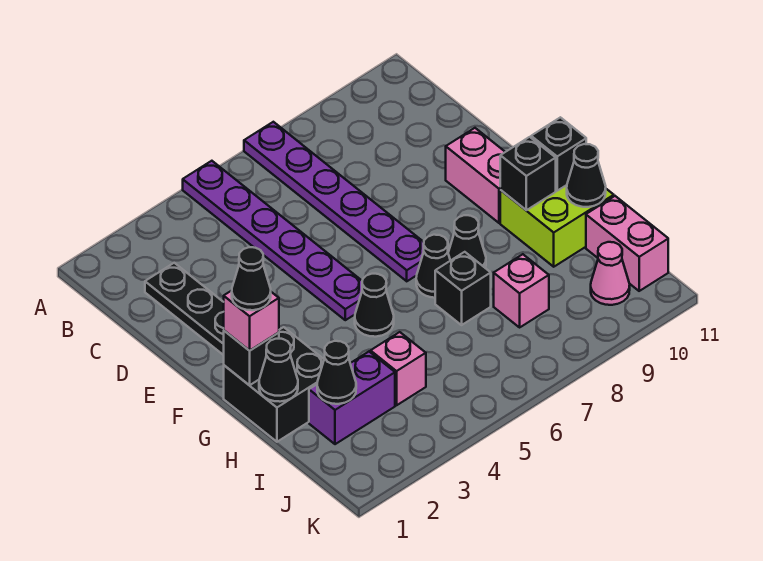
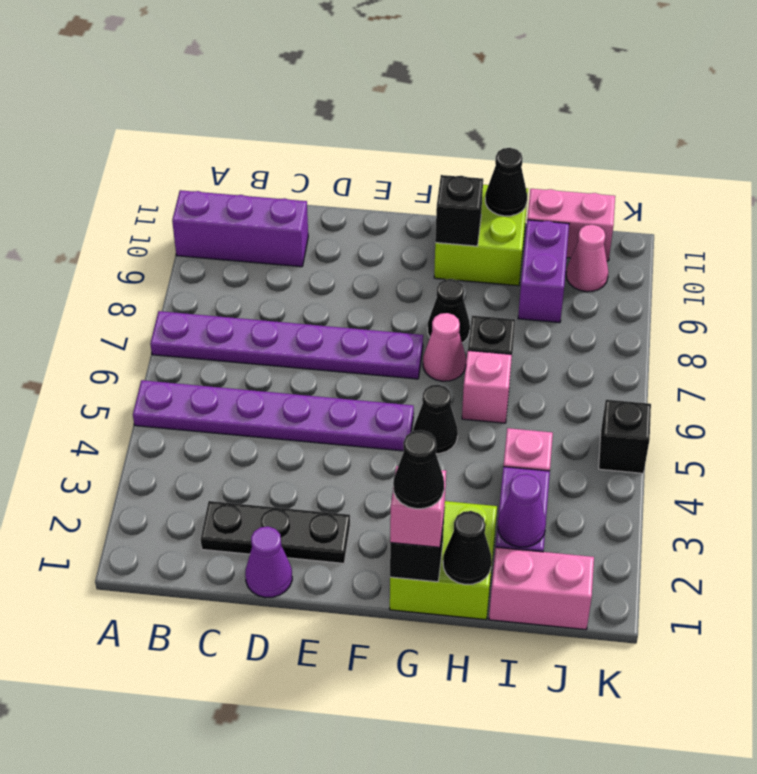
none -> purple brick A10:C10 level 1
none -> purple cone D1 level 1
pink brick E10:F10 level 1 -> pink brick I1:J1 level 1
black brick G1:H2 level 1 -> lime brick G1:H2 level 1
black cone G7 level 1 -> pink cone G7 level 1
black brick G11 level 2 -> black brick K5 level 1
black cone I2 level 2 -> purple cone I2 level 2
pink brick I8 level 1 -> pink brick H6 level 1
none -> purple brick I9:I10 level 1

